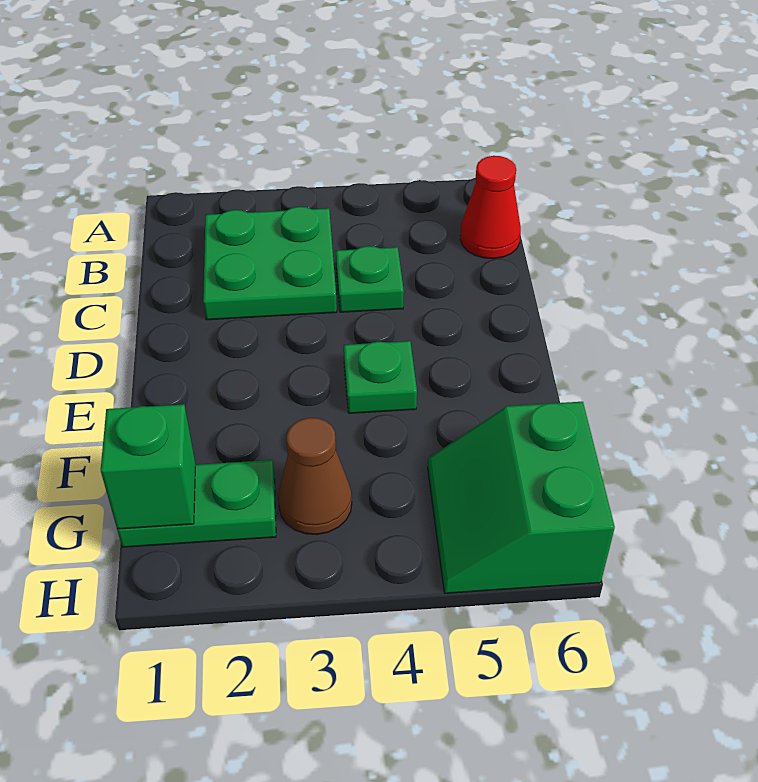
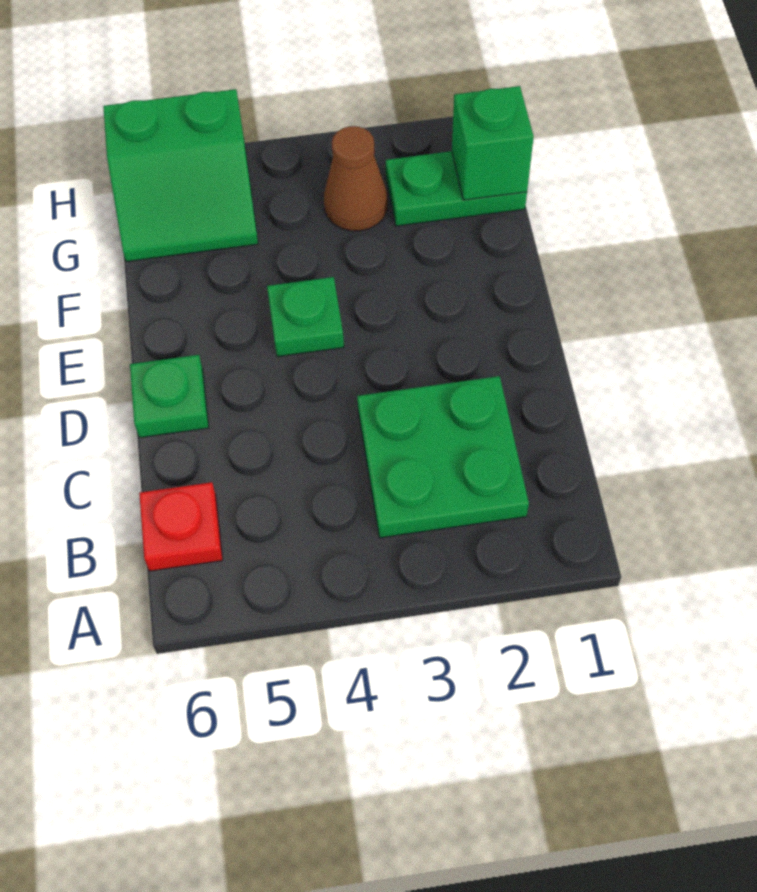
red cone B6 level 1 -> red plate B6 level 1
green plate C4 level 1 -> green plate D6 level 1
green slope G5:H6 level 1 top 6 -> green slope G5:H6 level 1 top H

